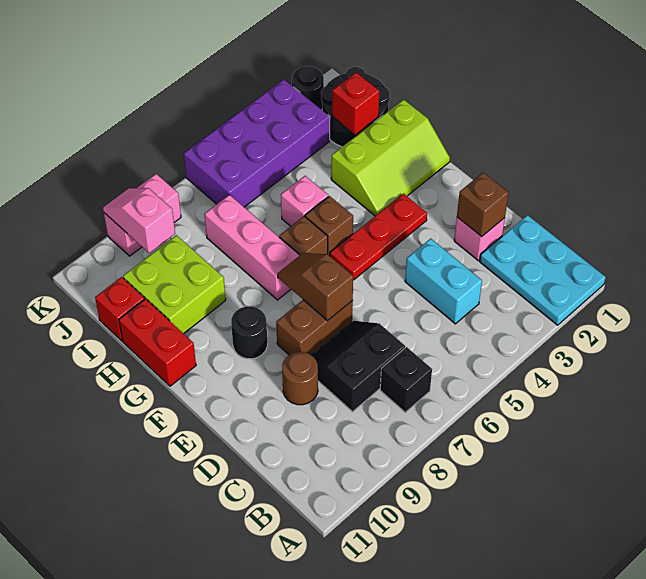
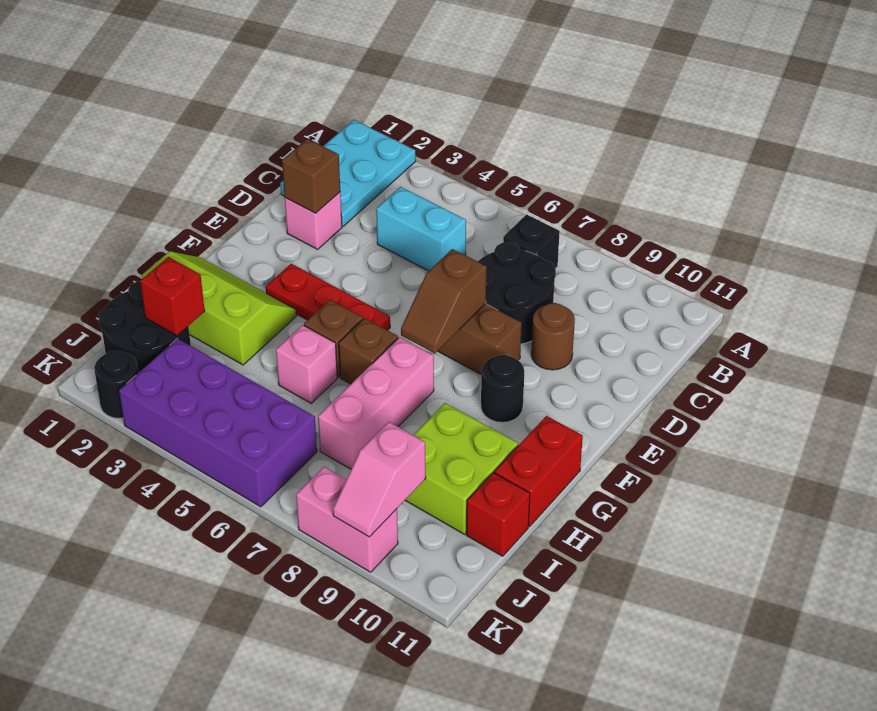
cyan brick C4:D4 level 1 -> cyan brick C4:C5 level 1
black slope C7:D8 level 1 top C -> black round brick C7:D8 level 1

